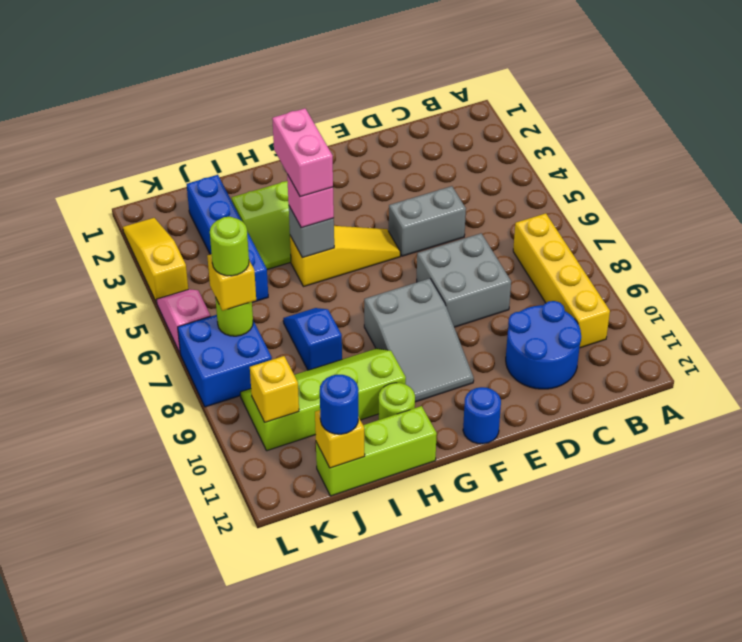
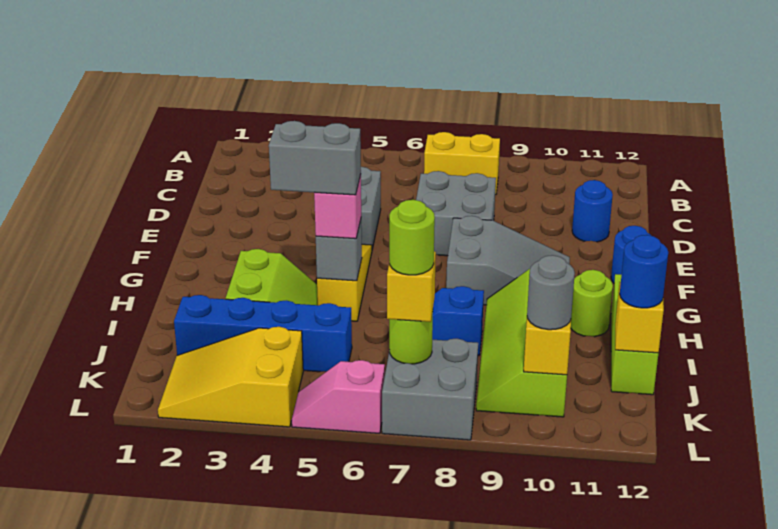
yellow brick B7:B10 level 1 -> yellow brick B7:B8 level 1
blue round brick C10:D11 level 1 -> blue round brick D11 level 1
pink brick H4:H5 level 4 -> grey brick H4:H5 level 4
blue brick K7:L8 level 1 -> grey brick K7:L8 level 1
none -> grey round brick K10 level 3
yellow slope L2:L4 level 1 top 4 -> yellow slope K2:L4 level 1 top 4

